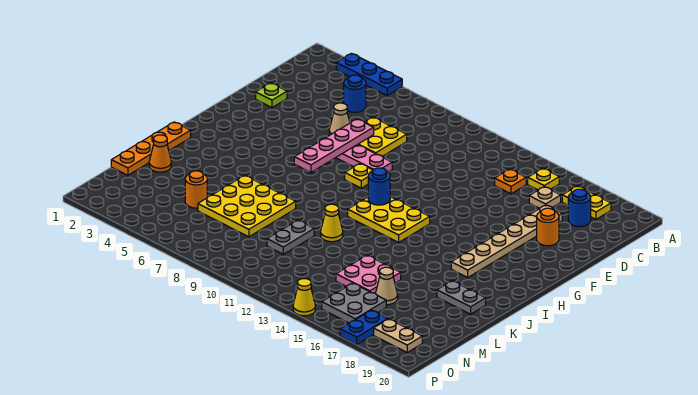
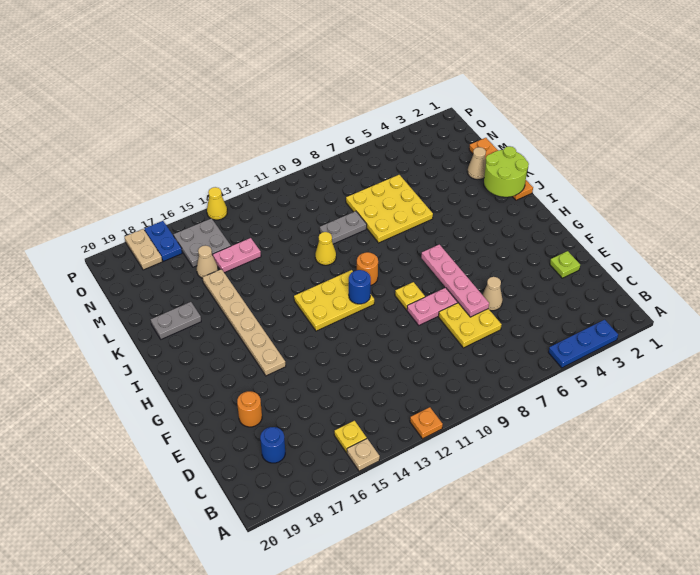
yellow plate B17:B18 level 1 -> none
blue round brick C5 level 1 -> none
orange plate C14 level 1 -> orange plate A12 level 1
tan plate C16 level 1 -> tan plate A15 level 1
tan plate D17:I17 level 1 -> tan plate G16:L16 level 1
none -> lime round brick J1:K2 level 2
orange cone L2 level 1 -> tan cone L2 level 1
grey plate L10:M10 level 1 -> grey plate L9:L10 level 1
pink plate L14:M15 level 1 -> pink plate M14:M15 level 1
orange round brick M5 level 1 -> orange round brick I10 level 1
tan plate O18:O19 level 1 -> tan plate O18:P18 level 1

